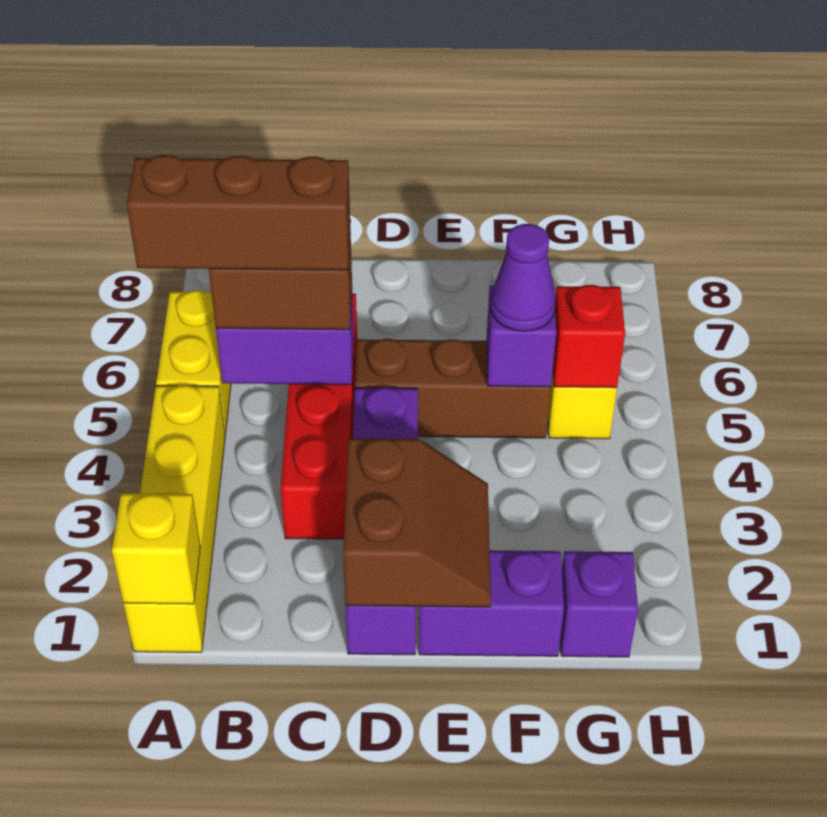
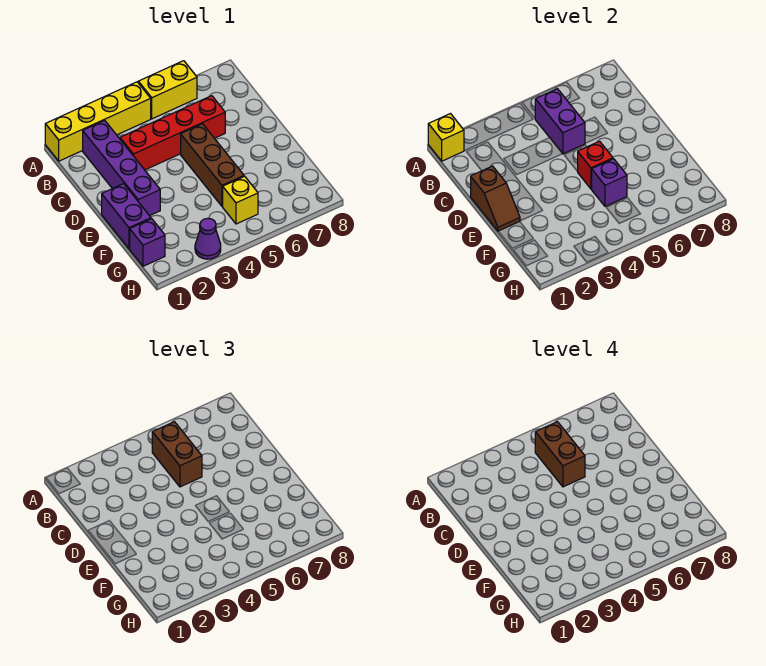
brown brick A5:C5 level 4 -> brown brick B5:C5 level 4
purple brick D1:D4 level 1 -> purple brick B2:E2 level 1
brown slope D1:E2 level 2 top D -> brown slope D1:E1 level 2 top D
purple cone F5 level 3 -> purple cone H3 level 1
red brick G5 level 2 -> red brick E5 level 2

